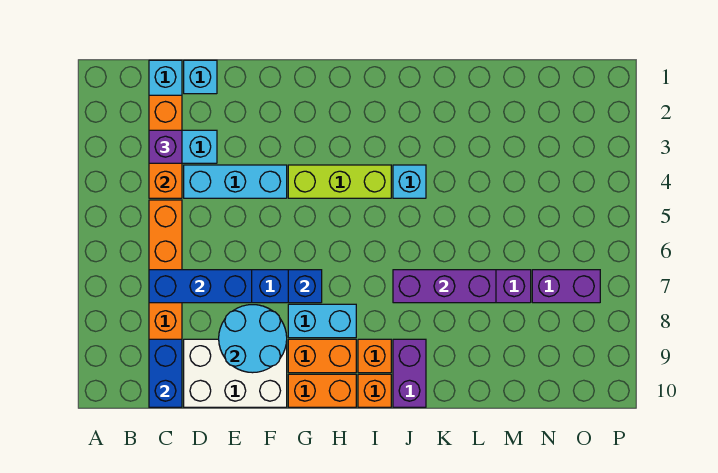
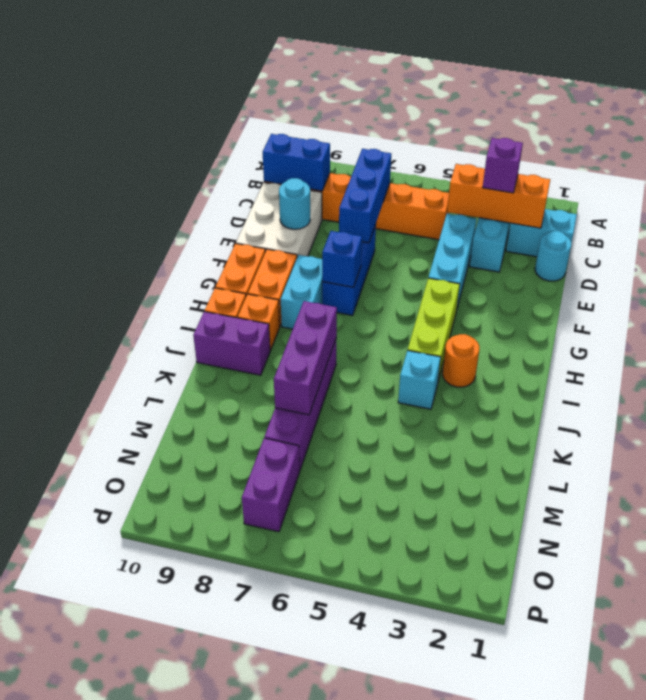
cyan brick D1 level 1 -> cyan round brick D1 level 1
cyan round brick E8:F9 level 2 -> cyan round brick E9 level 2
none -> orange round brick I3 level 1

